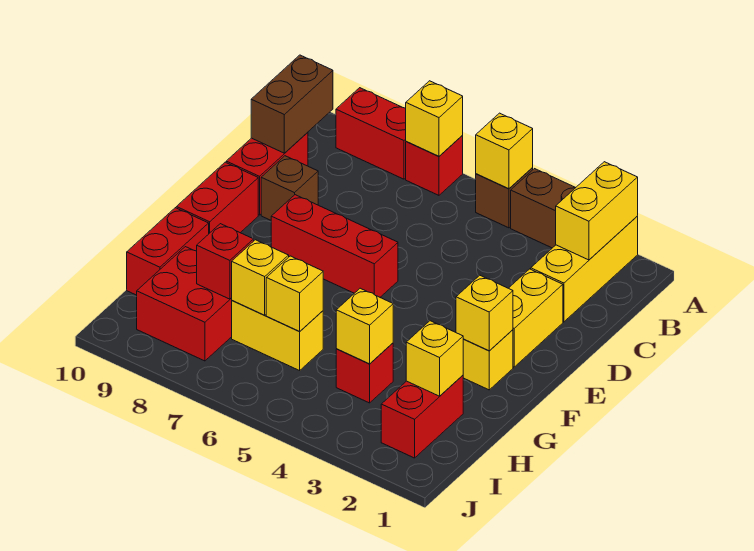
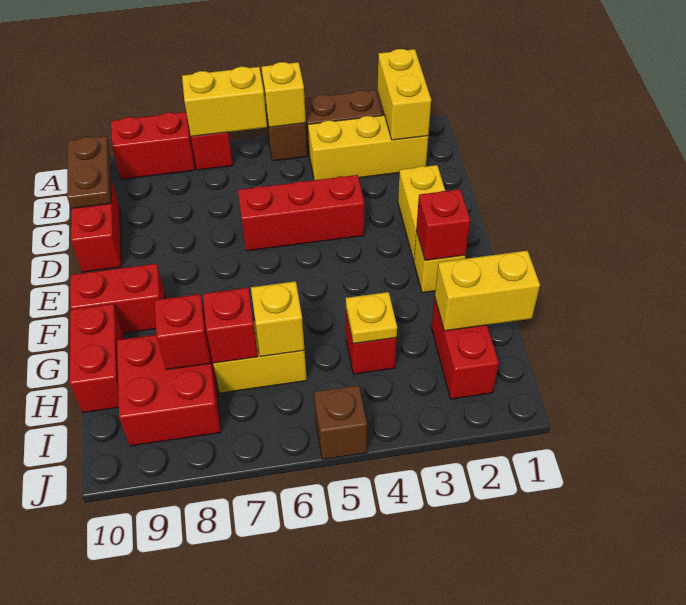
yellow brick A2:C2 level 1 -> yellow brick B2:B4 level 1
yellow brick A7 level 2 -> yellow brick A6:A7 level 2
brown brick B10:C10 level 2 -> brown plate B10:C10 level 2
brown brick D9 level 1 -> brown brick J5 level 1
red brick E6:E8 level 1 -> red brick D4:D6 level 1
red brick E10:F10 level 1 -> red brick F9:F10 level 1
yellow brick F2 level 2 -> red brick F2 level 2
yellow brick H2 level 2 -> yellow brick H1:H2 level 2
yellow brick H4 level 2 -> yellow plate H4 level 2
yellow brick H7 level 2 -> red brick H7 level 2

